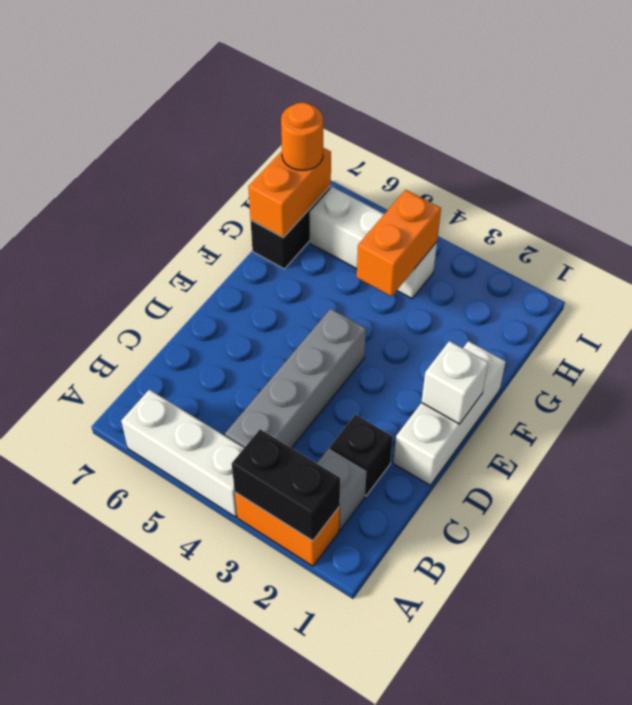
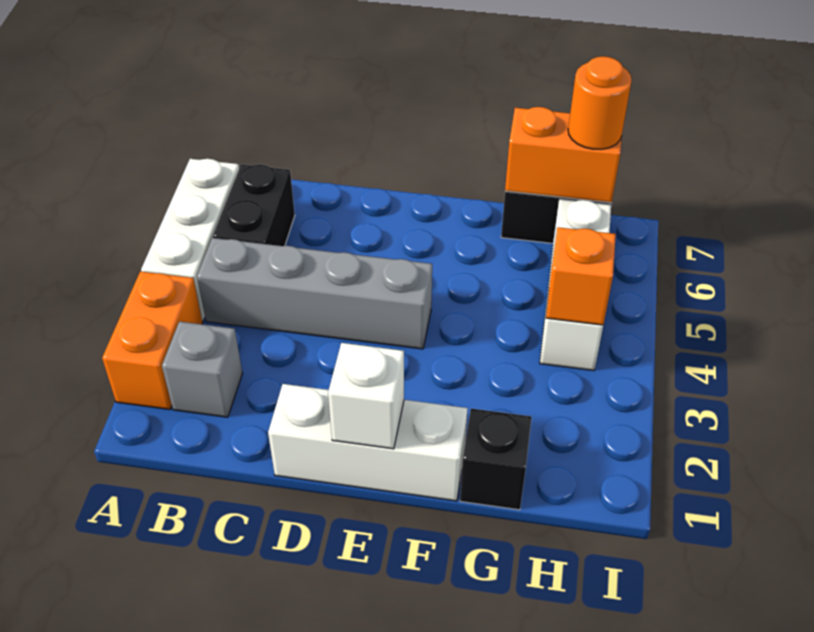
black brick A2:A3 level 2 -> black brick B5:B6 level 1
black brick C2 level 1 -> black brick G1 level 1
orange brick G4:H4 level 2 -> orange brick H4 level 2

